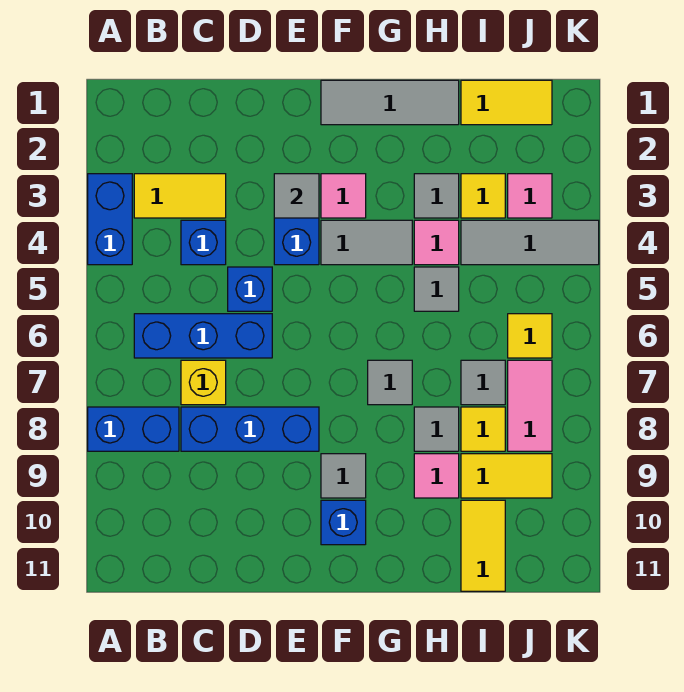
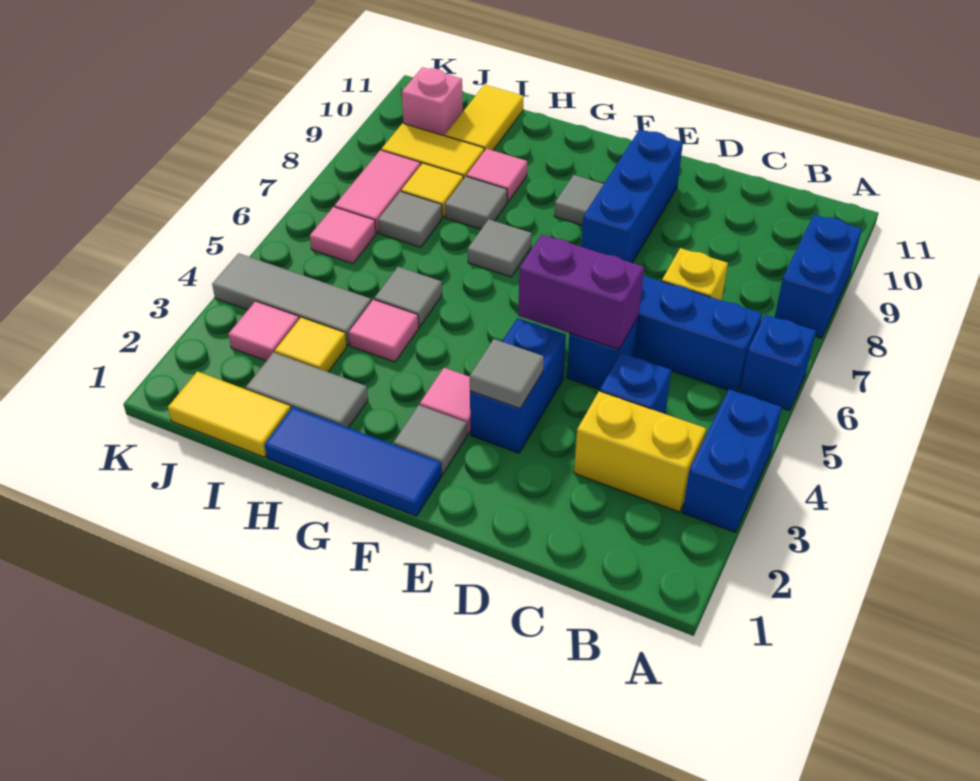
blue brick A8:B8 level 1 -> blue brick A8:A9 level 1
yellow tile B3:C3 level 1 -> yellow brick B3:C3 level 1
blue brick C8:E8 level 1 -> blue brick E8:E10 level 1
none -> purple brick D5:E5 level 2
grey tile F1:H1 level 1 -> blue tile F1:H1 level 1
grey tile F4:G4 level 1 -> grey tile H2:I2 level 1
blue brick F10 level 1 -> blue brick A6 level 1
grey tile H3 level 1 -> grey tile F2 level 1
yellow tile J6 level 1 -> pink tile J6 level 1
none -> pink brick J10 level 1

